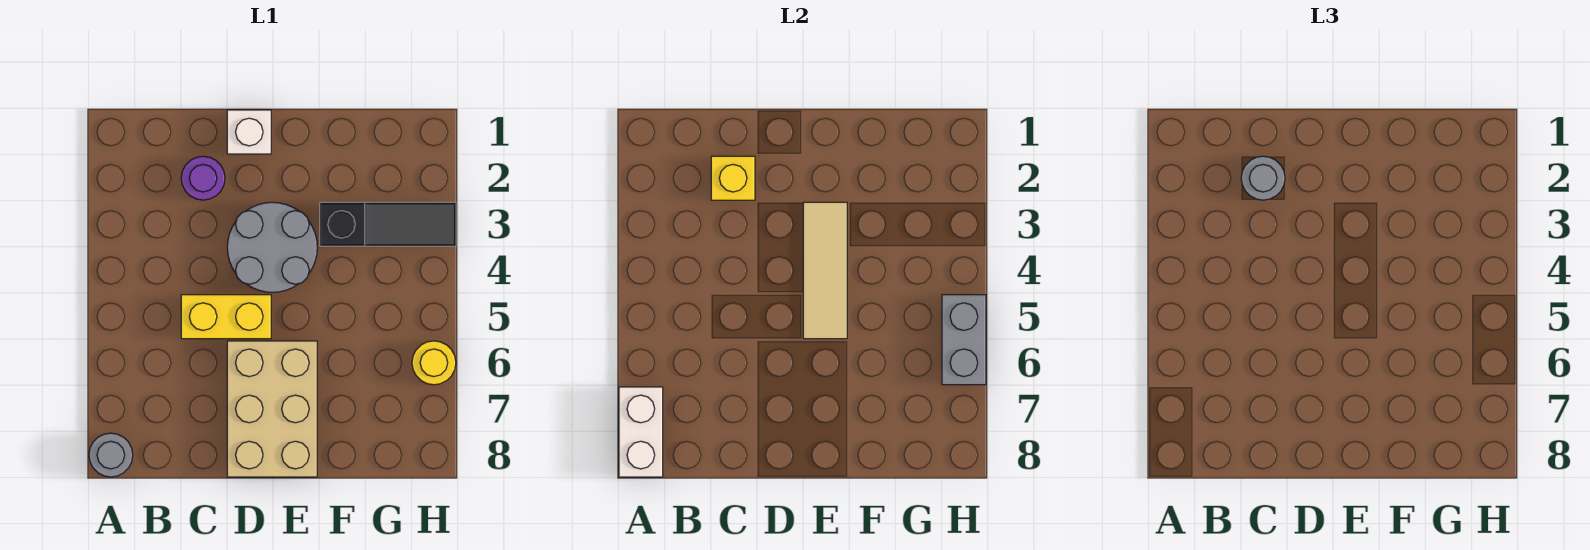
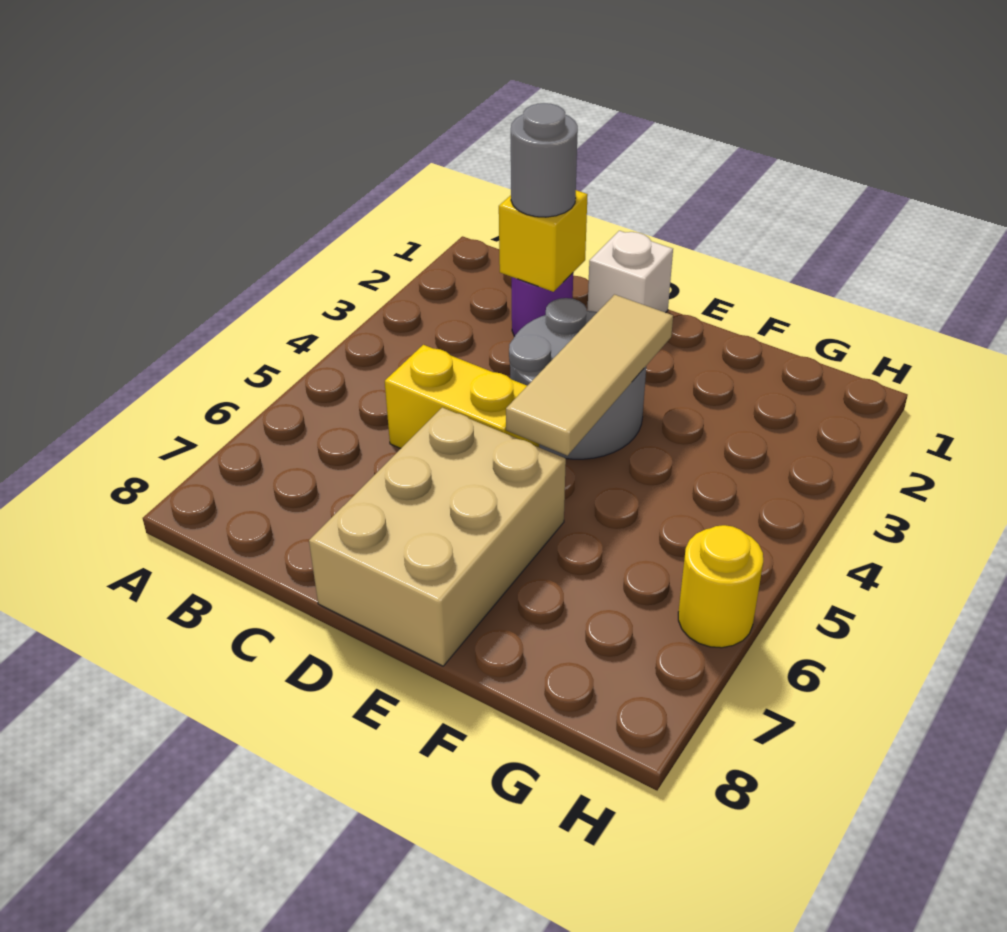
white brick A7:A8 level 2 -> none
grey round brick A8 level 1 -> none
black slope F3:H3 level 1 top F -> none
grey brick H5:H6 level 2 -> none

